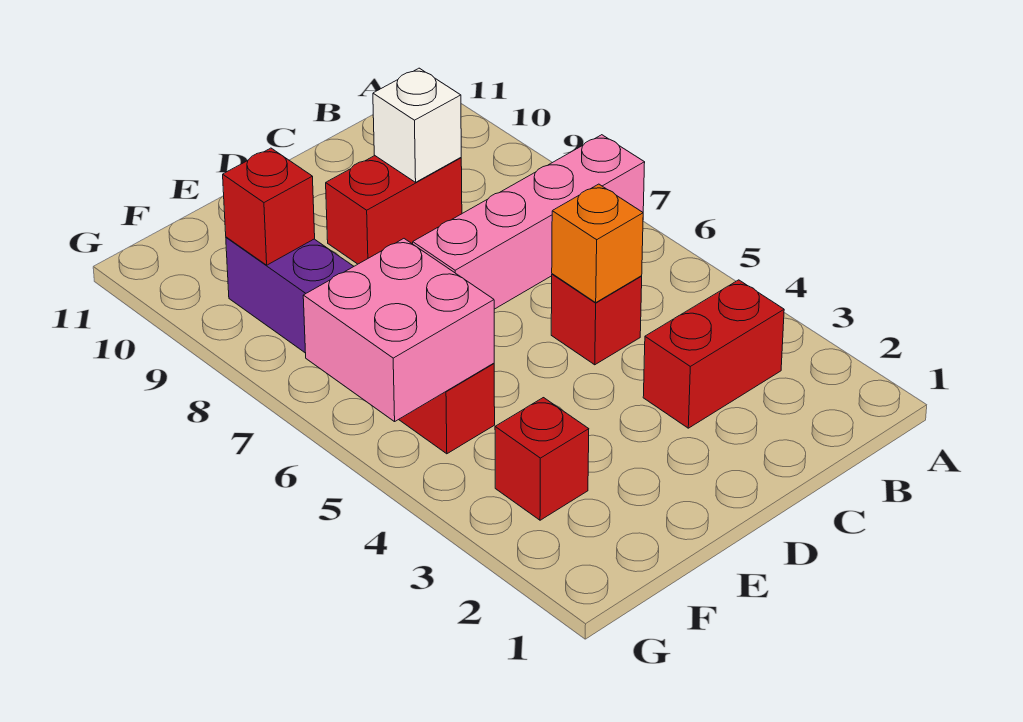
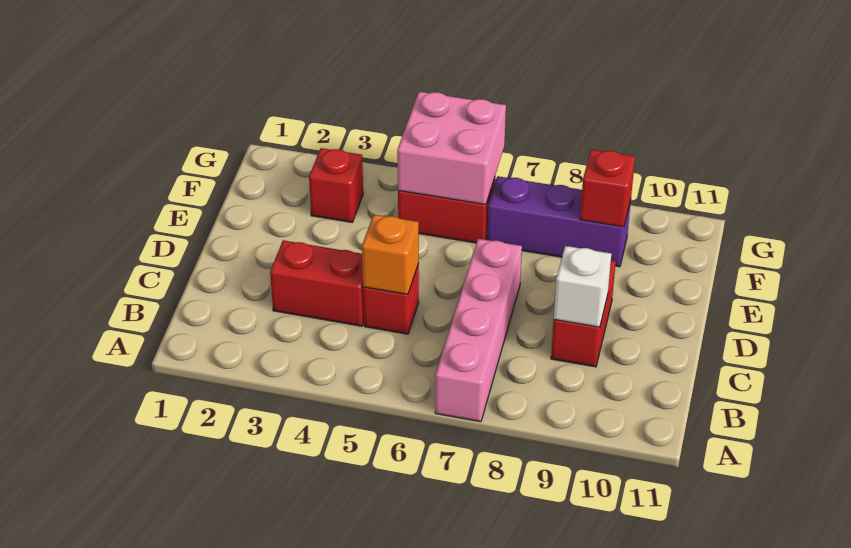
red brick B3:C3 level 1 -> red brick C3:C4 level 1

